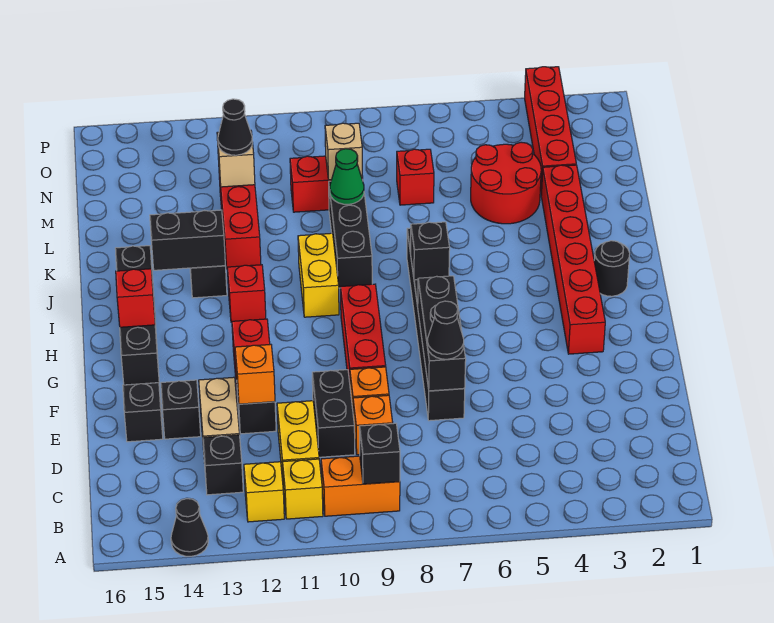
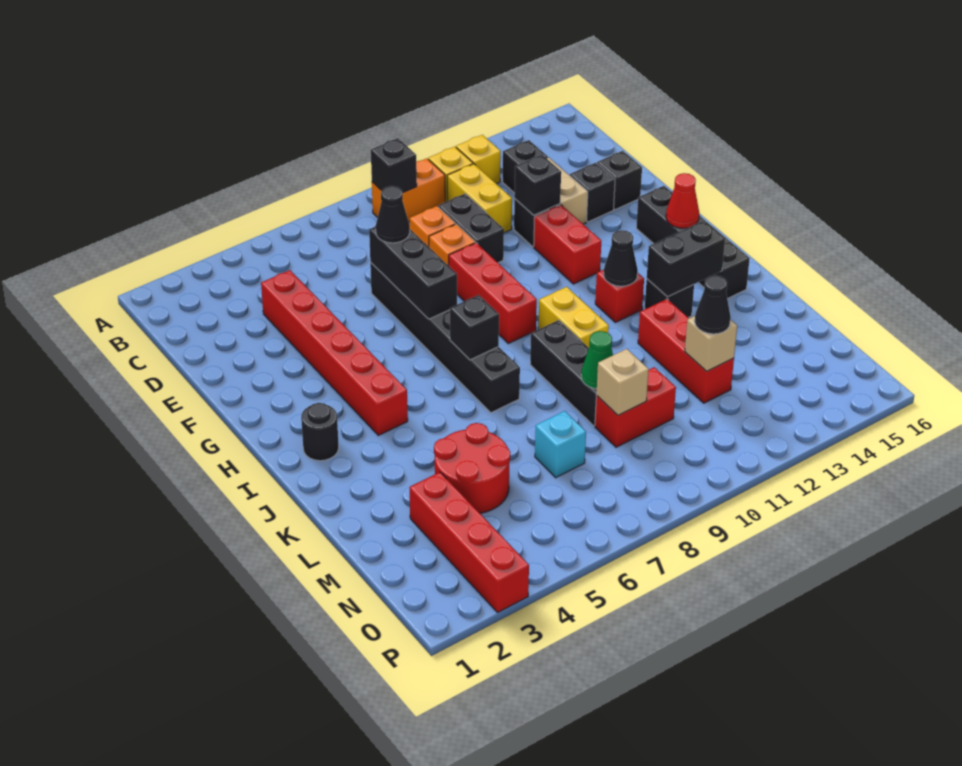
black cone A14 level 1 -> black cone I12 level 2
orange brick E12 level 2 -> black brick E12 level 2
red brick G3:L3 level 1 -> red brick D4:I4 level 1
red brick H15 level 2 -> red cone H15 level 2
red brick M7 level 1 -> cyan brick M7 level 1

